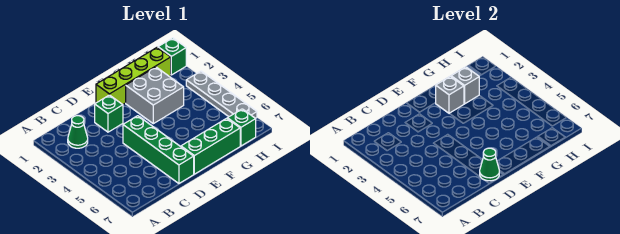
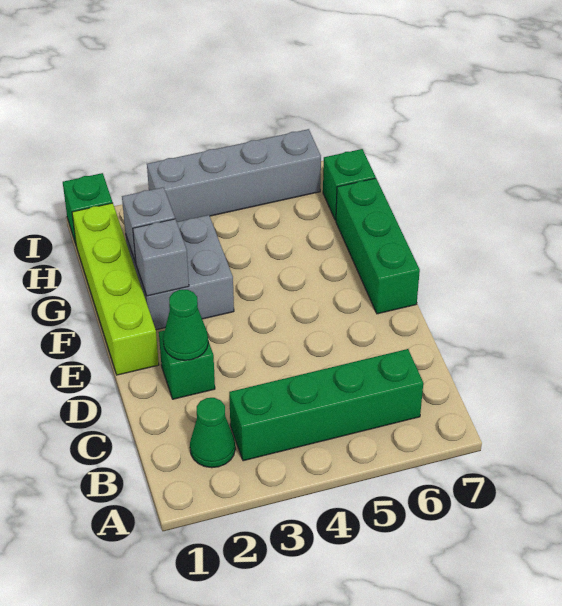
green brick D4:D7 level 1 -> green brick B3:B6 level 1
green cone D7 level 2 -> green cone D2 level 2
grey plate I3:I6 level 1 -> grey brick I3:I6 level 1

